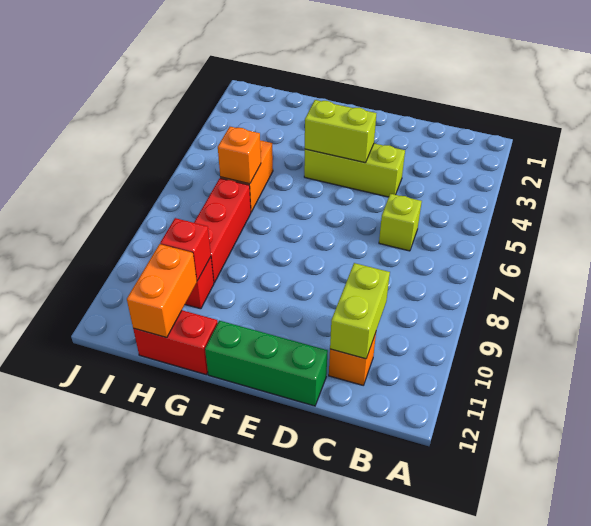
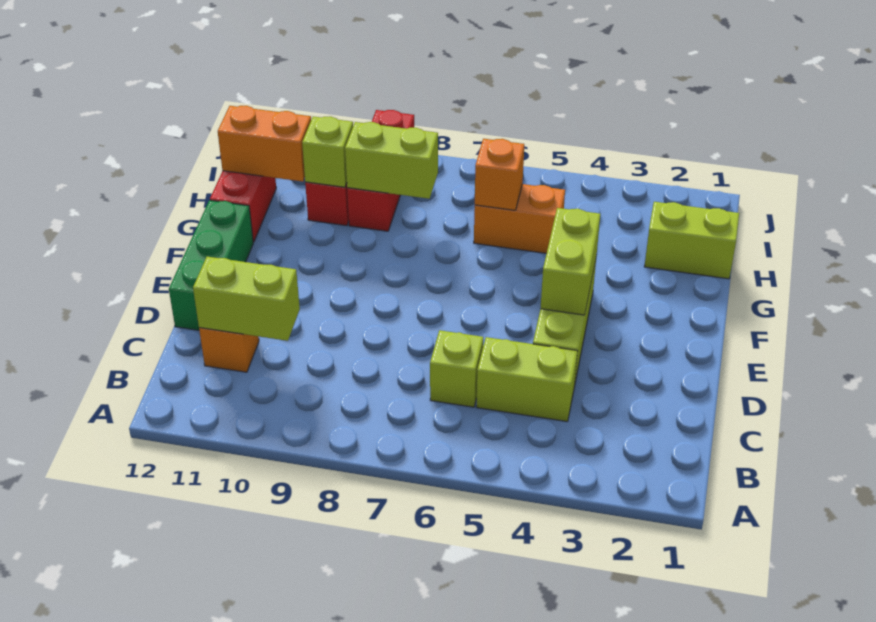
none -> lime brick C4:C5 level 1
none -> lime brick H1:H2 level 1
red brick H7:H9 level 1 -> red brick H9:J9 level 1
none -> lime brick H8:H9 level 2
red brick H10 level 2 -> lime brick H10 level 2

